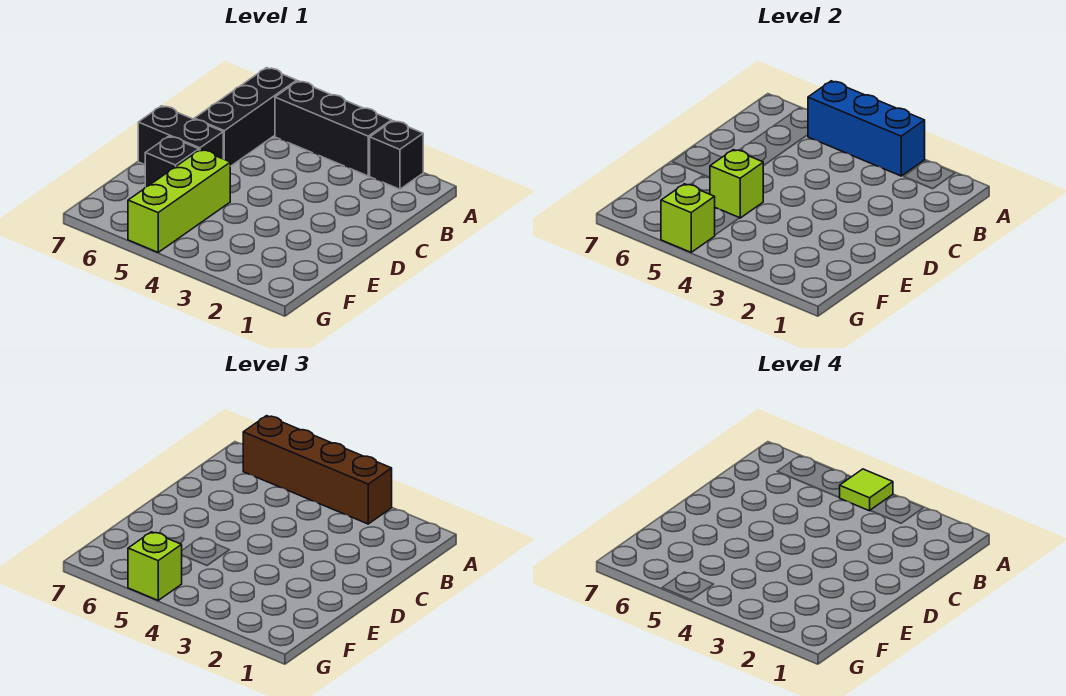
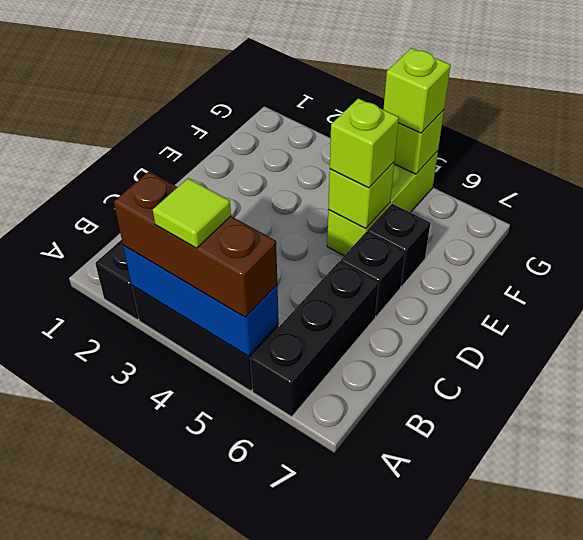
brown brick A3:A6 level 3 -> brown brick A3:A5 level 3
black brick D6:D7 level 1 -> black brick D6 level 1
none -> lime brick E5 level 3

